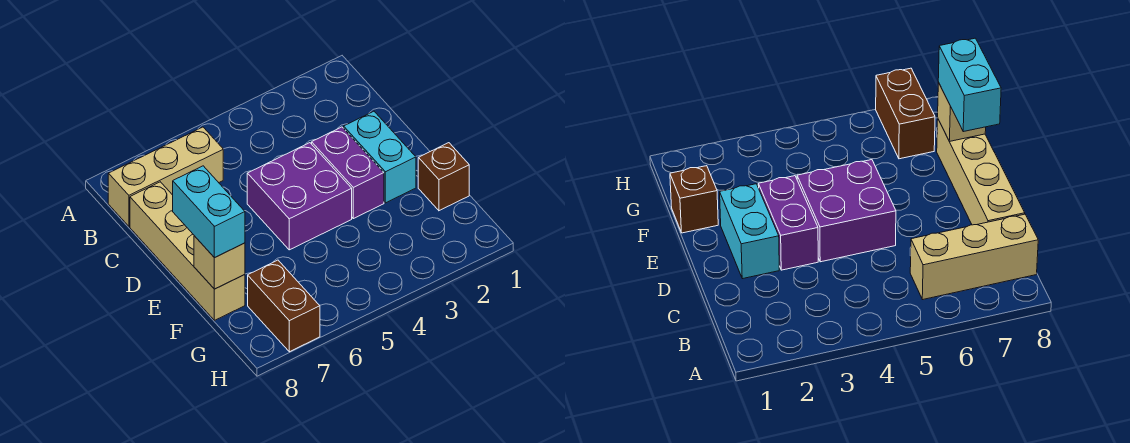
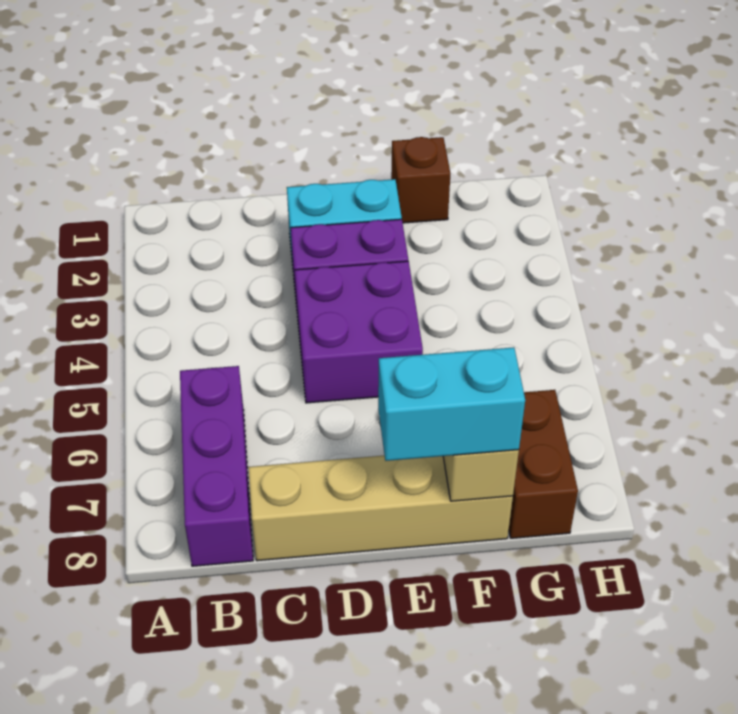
tan brick B6:B8 level 1 -> purple brick B6:B8 level 1
brown brick G7:H7 level 1 -> brown brick G7:G8 level 1

